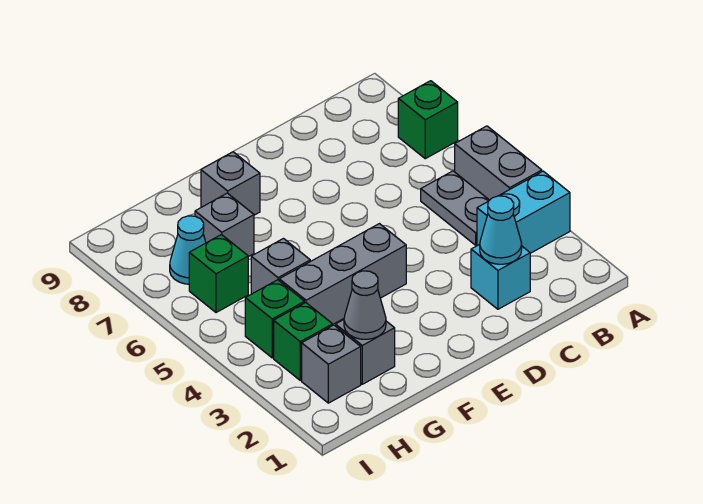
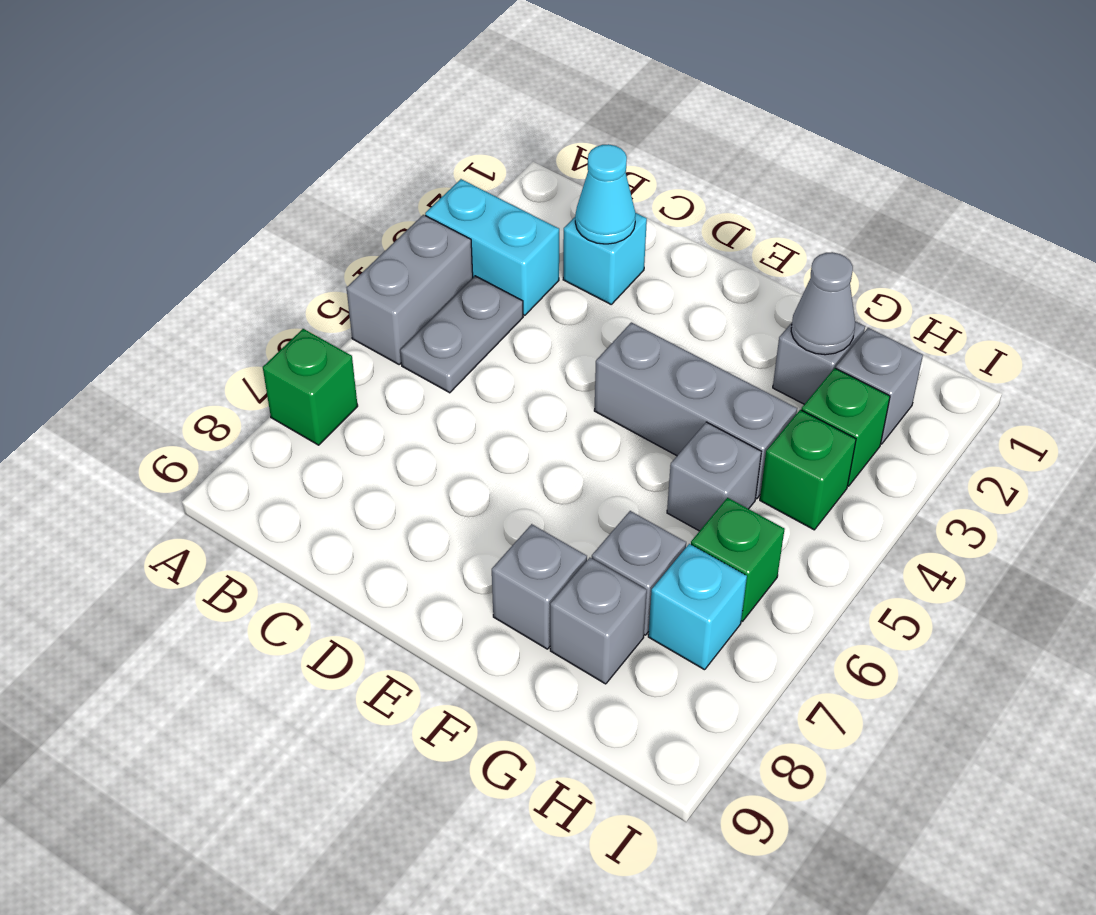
none -> grey brick G8 level 1
cyan cone H7 level 1 -> cyan brick H7 level 1

